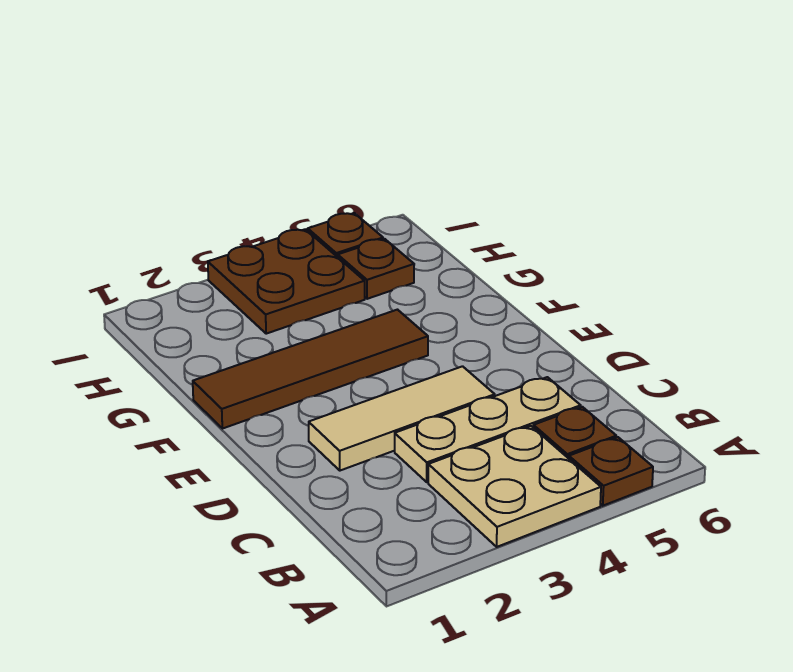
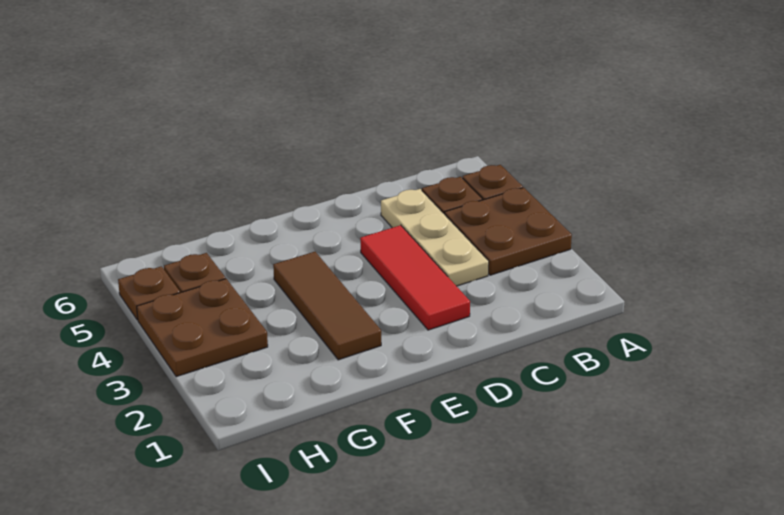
tan plate A3:B4 level 1 -> brown plate A3:B4 level 1
tan tile D2:D4 level 1 -> red tile D2:D4 level 1
brown tile F1:F4 level 1 -> brown tile F2:F4 level 1

